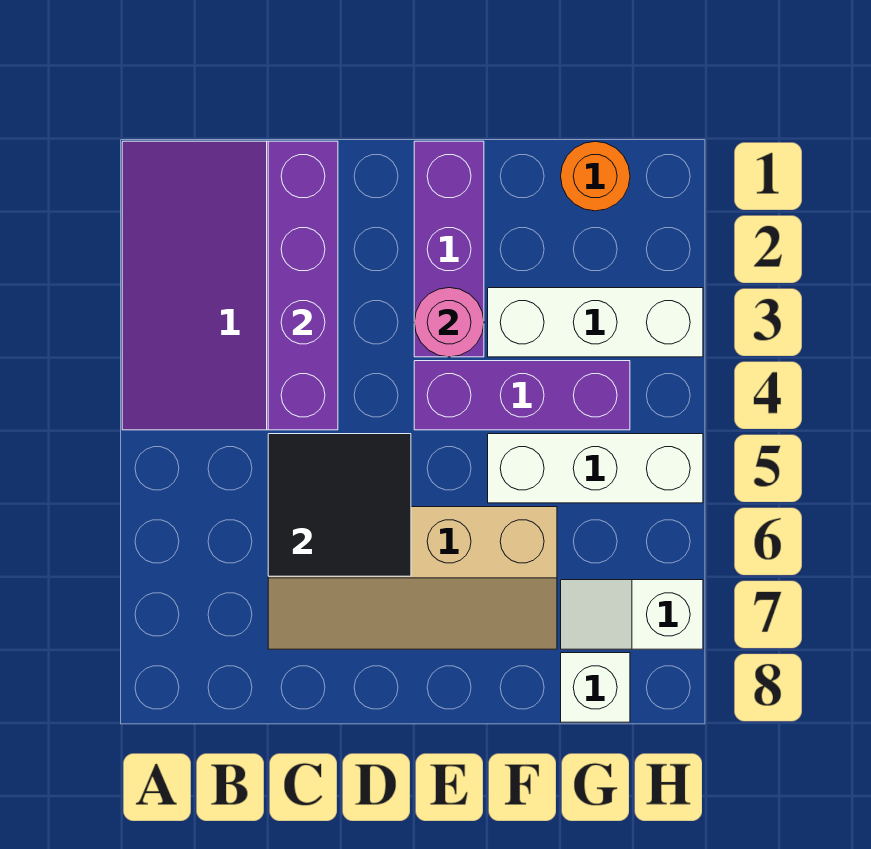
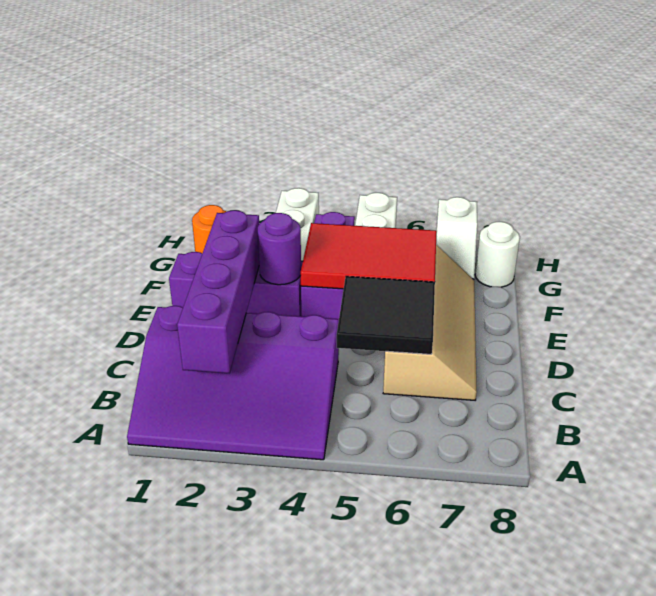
purple brick C1:C4 level 2 -> purple brick B2:E2 level 2
pink round brick E3 level 2 -> purple round brick E3 level 2
none -> red tile E4:F6 level 2
white brick G8 level 1 -> white round brick G8 level 1

